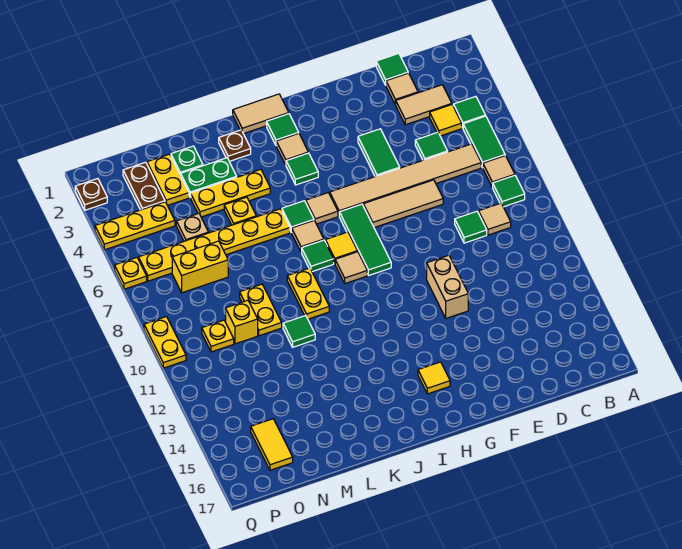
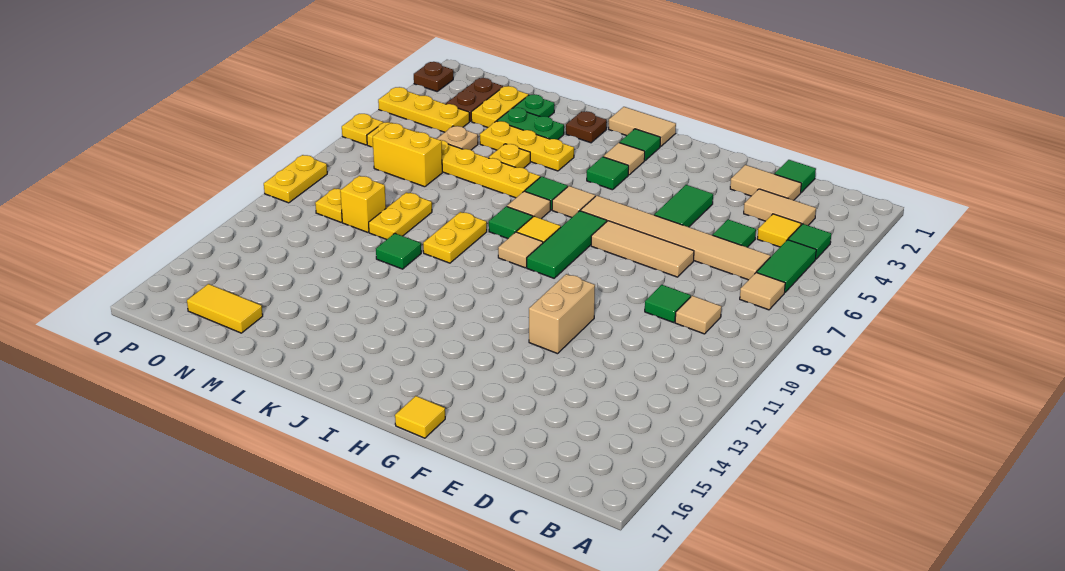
green tile B8 level 1 -> none
tan tile D2 level 1 -> tan tile D2:E2 level 1
yellow tile H15 level 1 -> yellow tile G17 level 1
yellow tile O15:O16 level 1 -> yellow tile N16:O16 level 1

